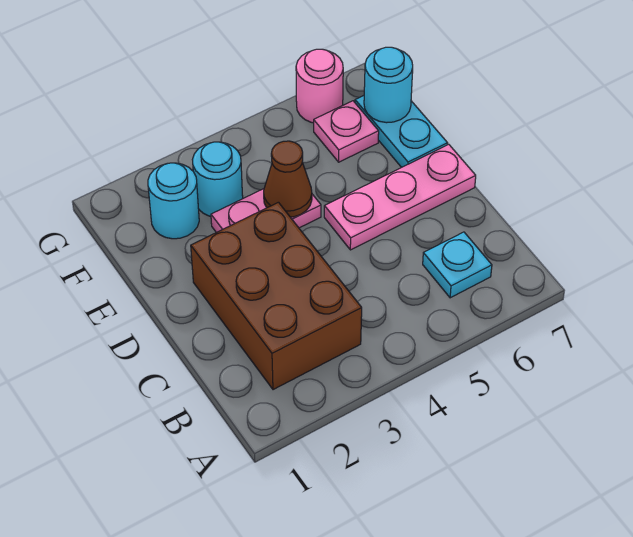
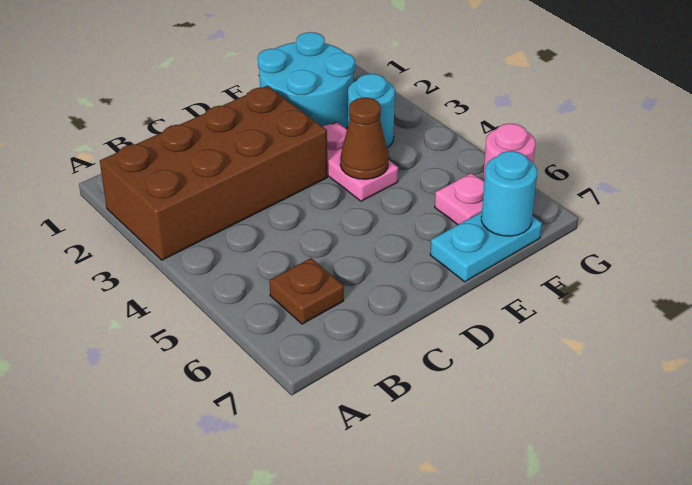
brown brick B2:D3 level 1 -> brown brick A2:D3 level 1
cyan plate B6 level 1 -> brown plate B6 level 1
pink plate D5:D7 level 1 -> none
cyan round brick F2 level 1 -> cyan round brick E1:F2 level 1

